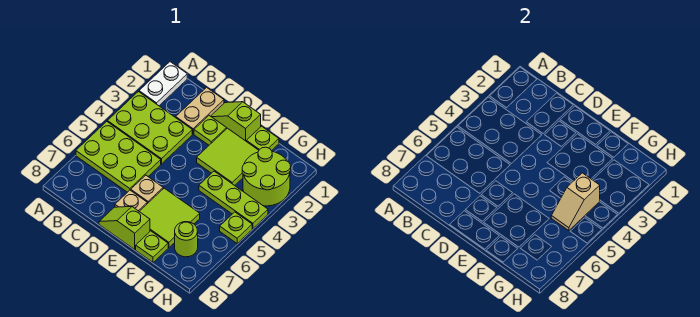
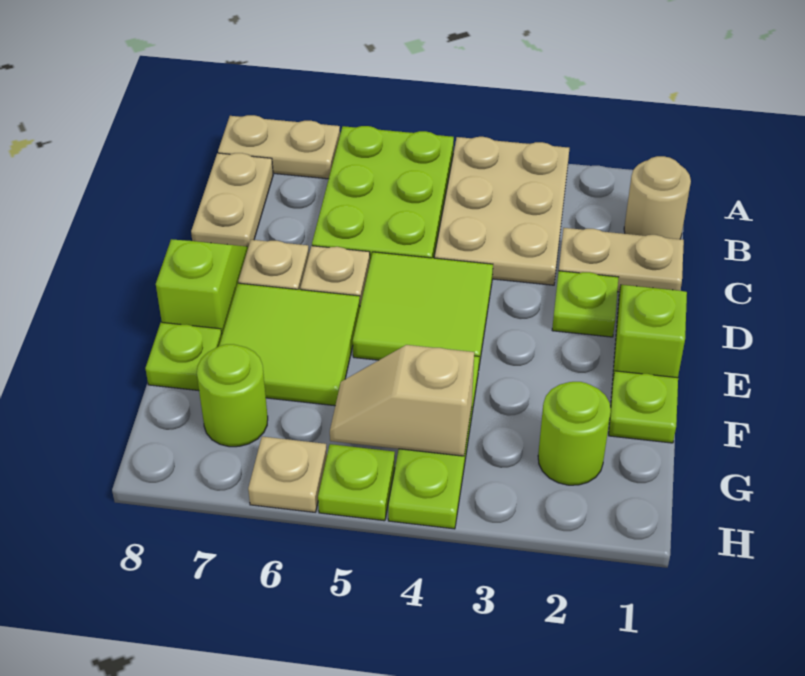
white plate A1:A2 level 1 -> none
lime plate A3:C4 level 1 -> tan plate A3:C4 level 1
none -> tan plate A7:A8 level 1
none -> tan round brick B1 level 1
none -> tan plate B8:C8 level 1
lime tile E2:F3 level 1 -> lime tile D4:E5 level 1
lime round brick G2:H3 level 1 -> lime round brick G2 level 1
none -> tan plate H6 level 1

